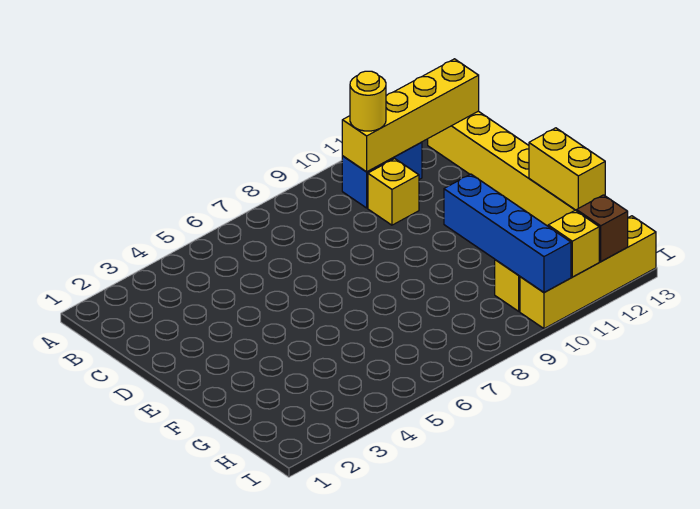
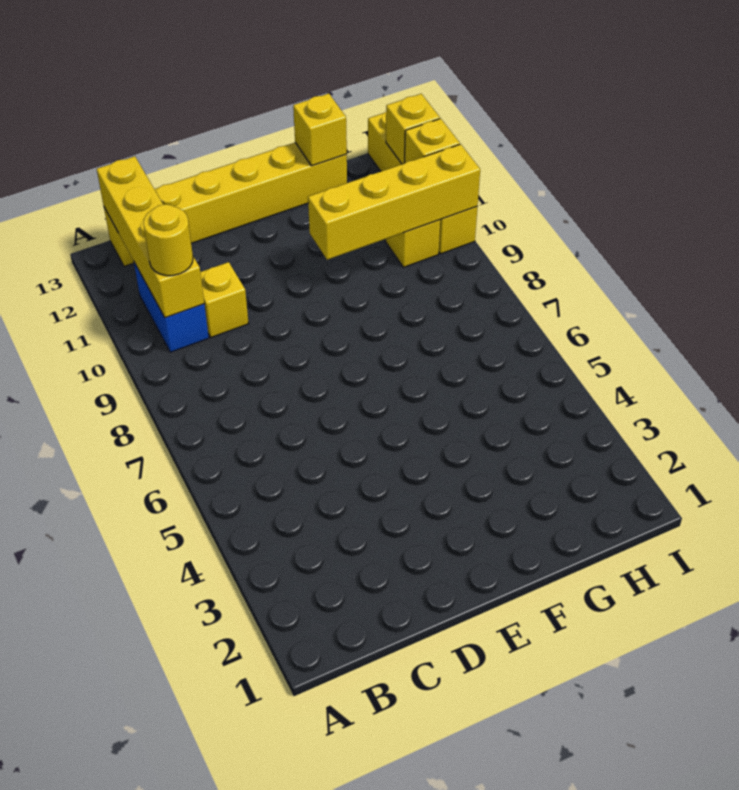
blue brick F10:I10 level 2 -> yellow brick F10:I10 level 2
yellow brick F13:G13 level 2 -> yellow brick G13 level 2
brown brick I12 level 2 -> yellow brick I12 level 2

